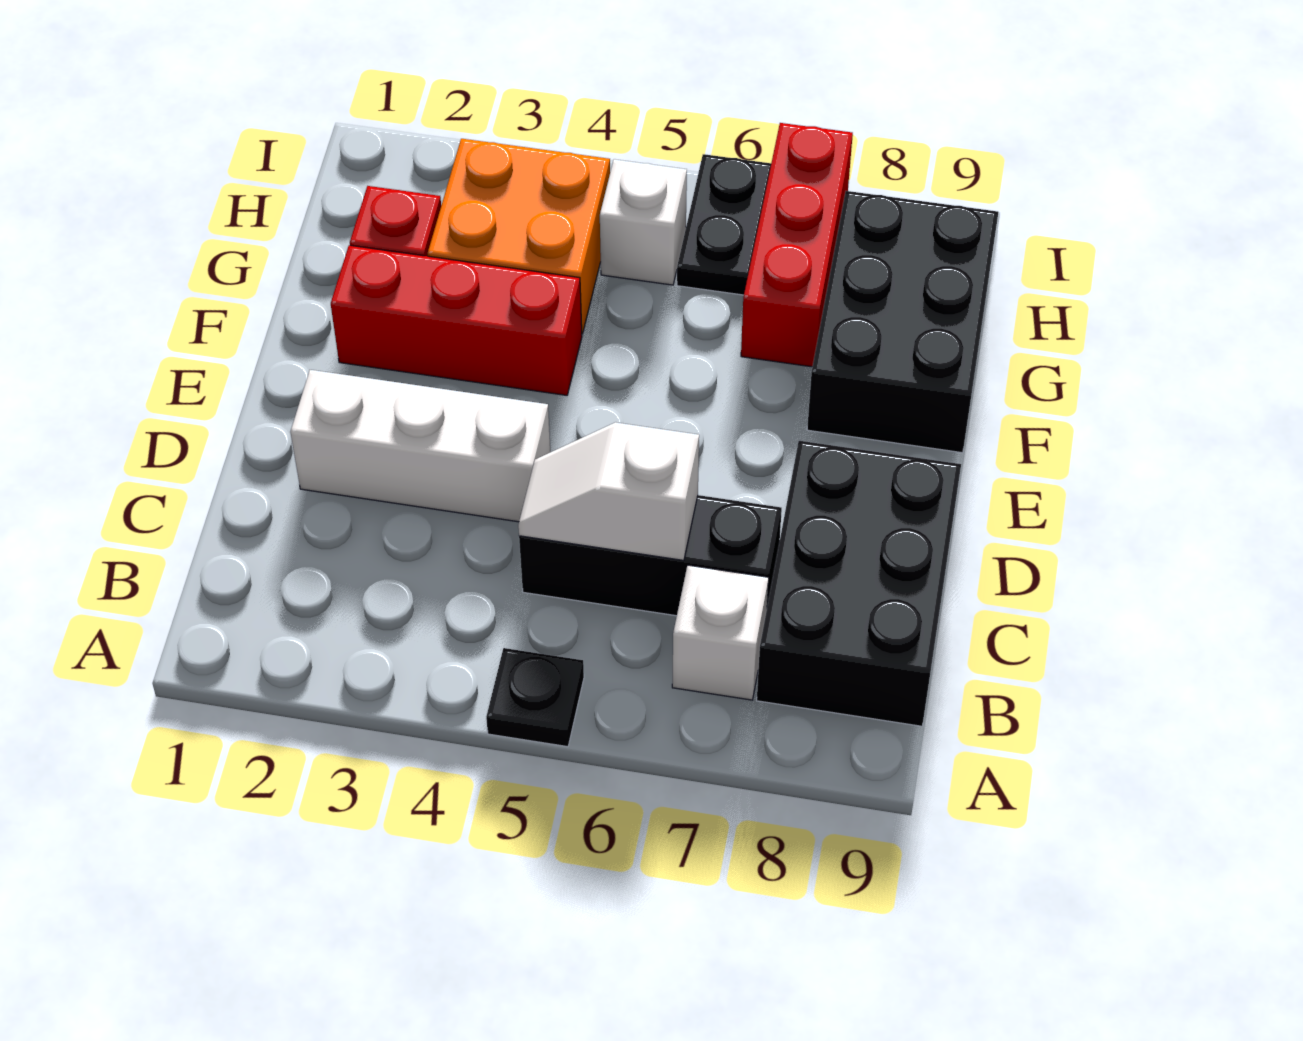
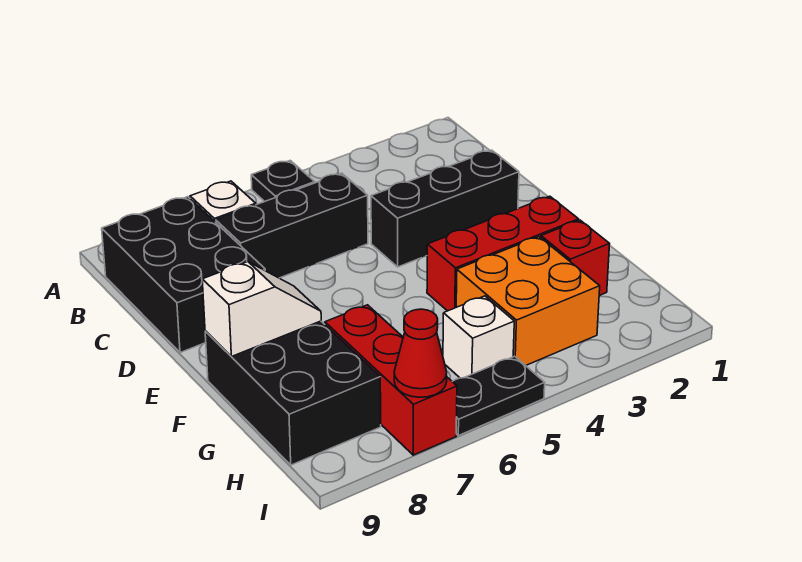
white slope C5:C6 level 2 top 6 -> white slope F8:F9 level 2 top 9
white brick D2:D4 level 1 -> black brick D2:D4 level 1
black plate H6:I6 level 1 -> black plate I5:I6 level 1
none -> red cone I7 level 2

